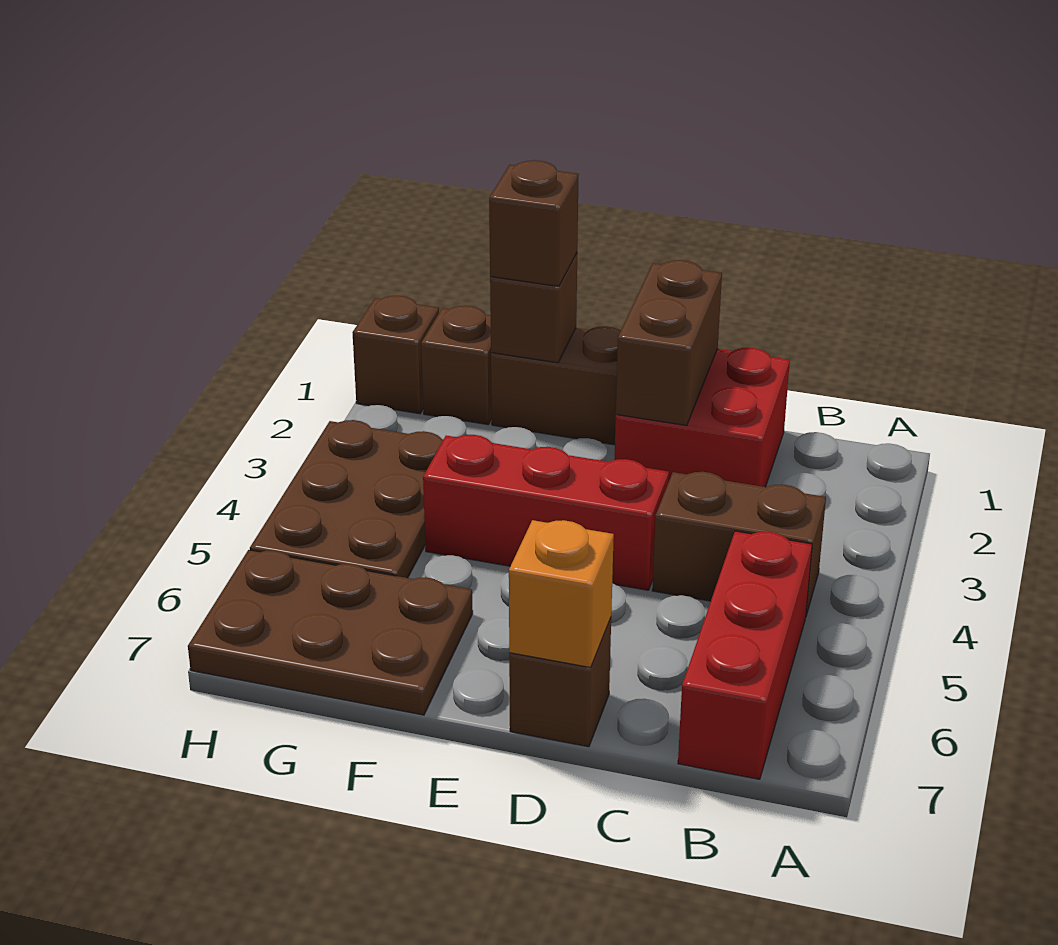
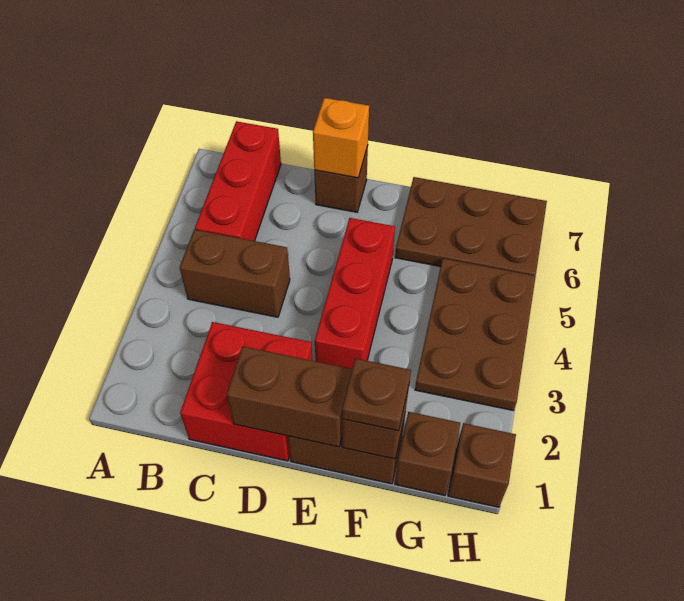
brown brick D1:D2 level 2 -> brown brick D1:E1 level 2
red brick D4:F4 level 1 -> red brick E3:E5 level 1
brown brick F1 level 3 -> brown plate F1 level 3

